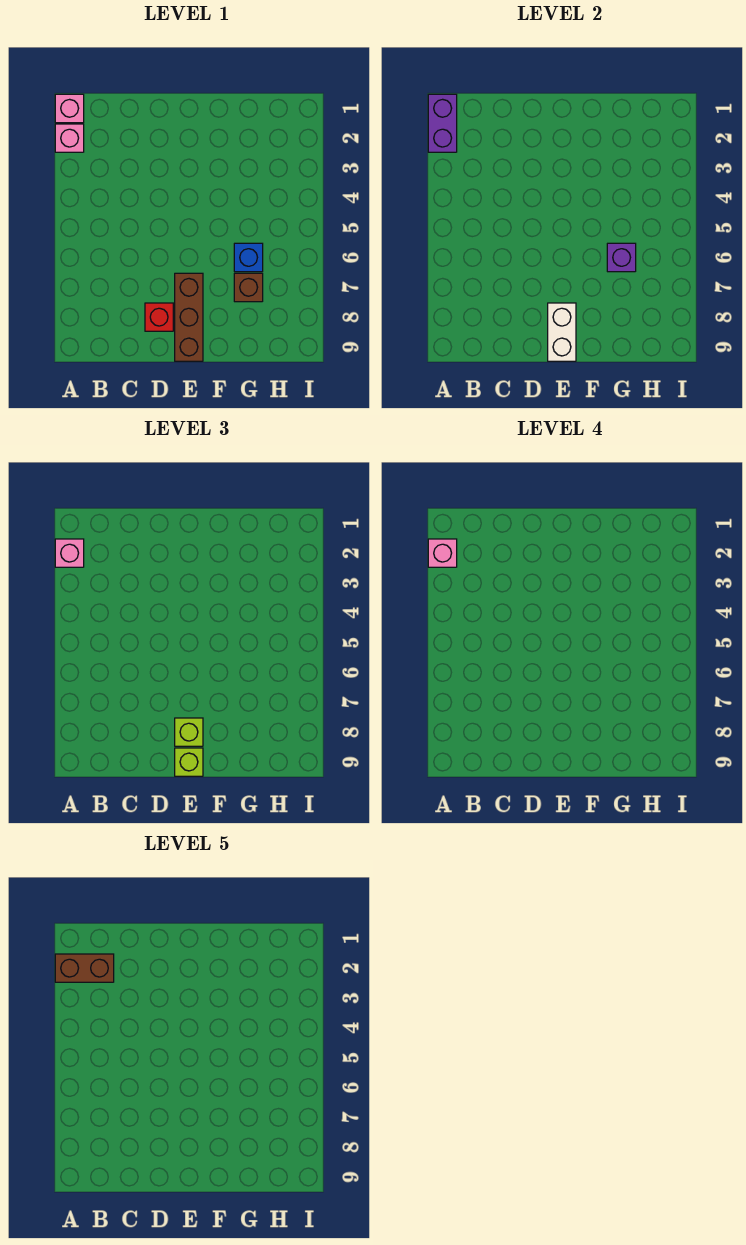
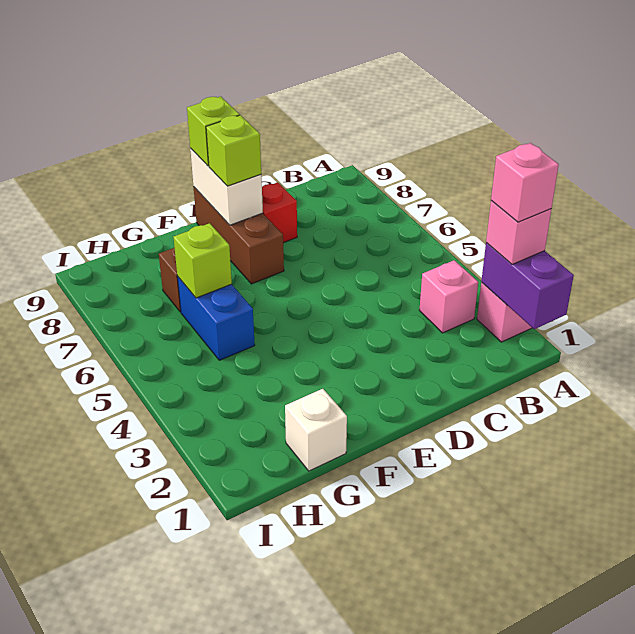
pink brick A1 level 1 -> pink brick B3 level 1
brown brick A2:B2 level 5 -> none
none -> white brick G1 level 1
blue brick G6 level 1 -> blue brick G5:G6 level 1
purple brick G6 level 2 -> lime brick G6 level 2

